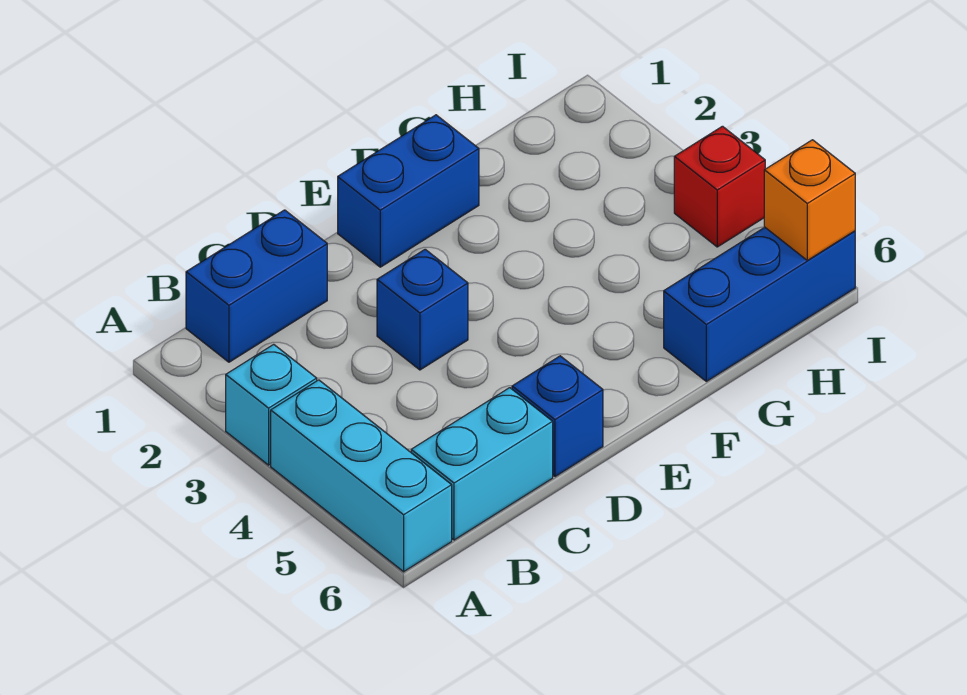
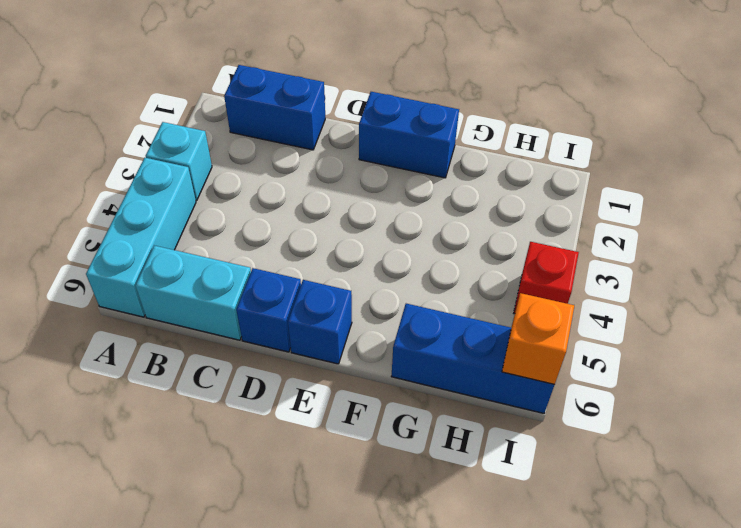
blue brick D3 level 1 -> blue brick E6 level 1

